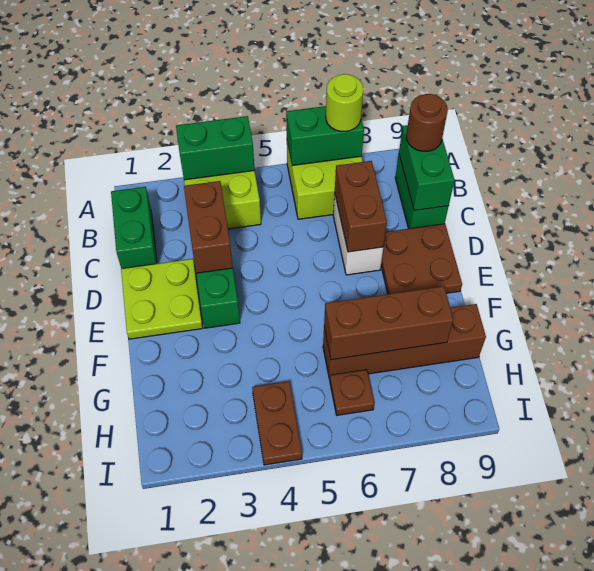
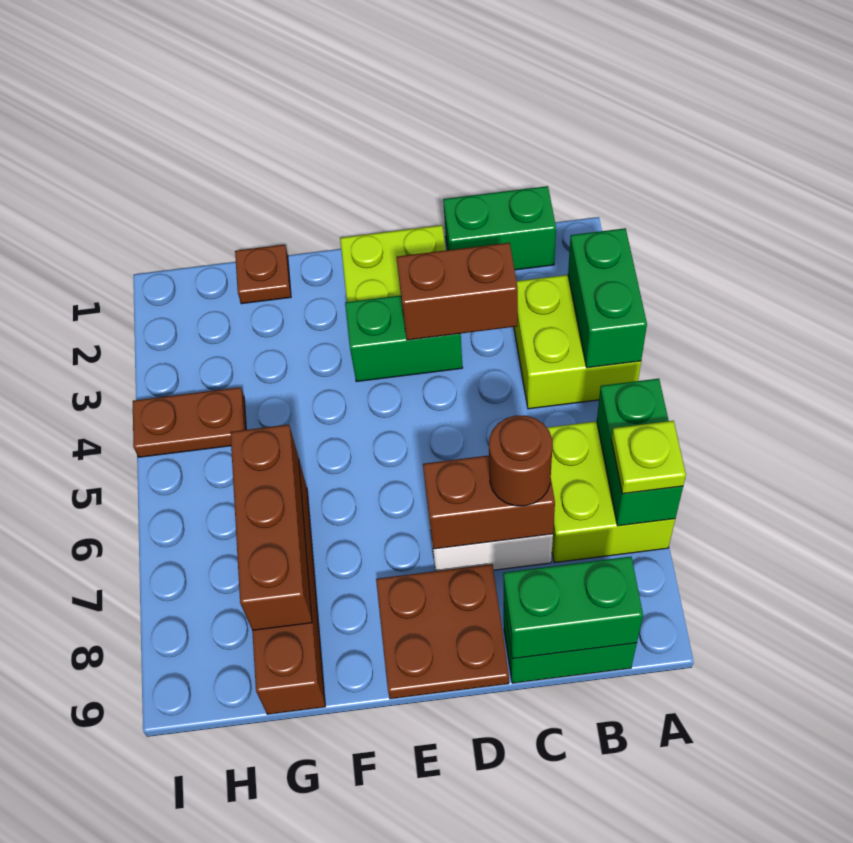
lime round brick A7 level 3 -> lime plate A7 level 3
brown round brick B9 level 3 -> brown round brick C7 level 3
brown plate H6 level 1 -> brown plate G1 level 1

